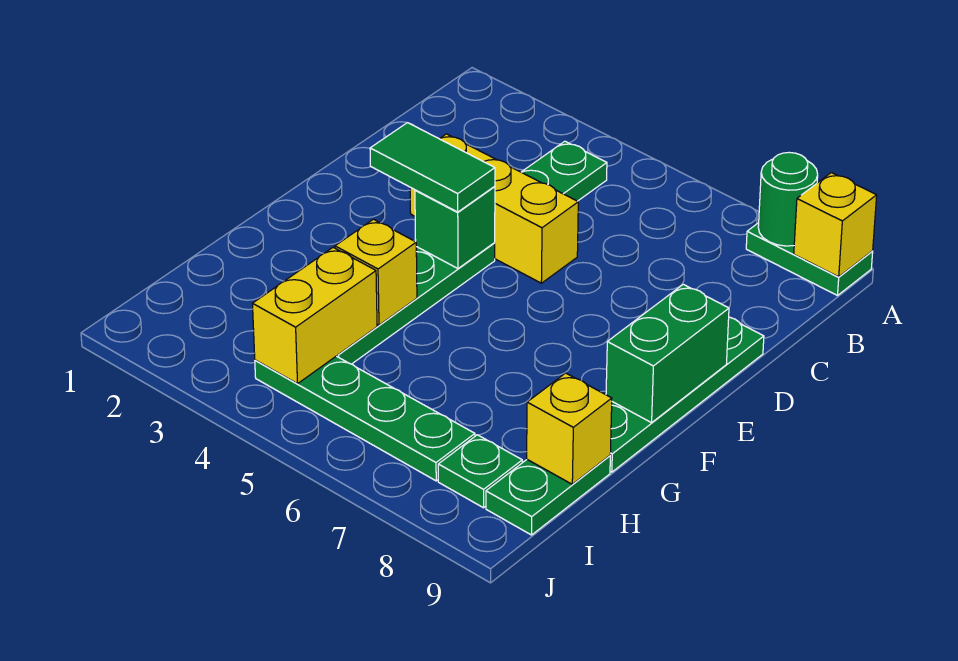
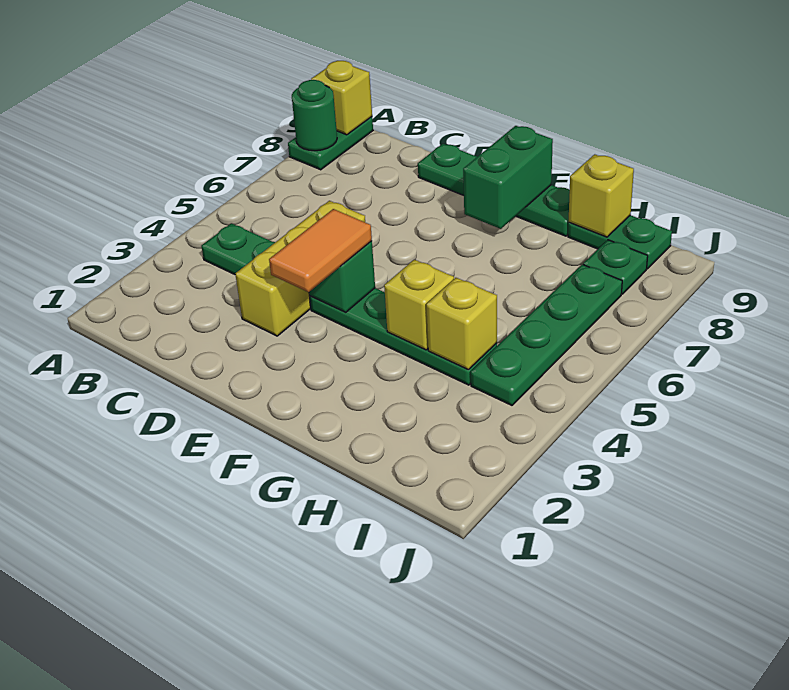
green tile E3:E4 level 3 -> orange tile E3:E4 level 3
green brick E9:F9 level 2 -> green brick F8:F9 level 2
yellow brick H4:I4 level 2 -> yellow brick H4 level 2

